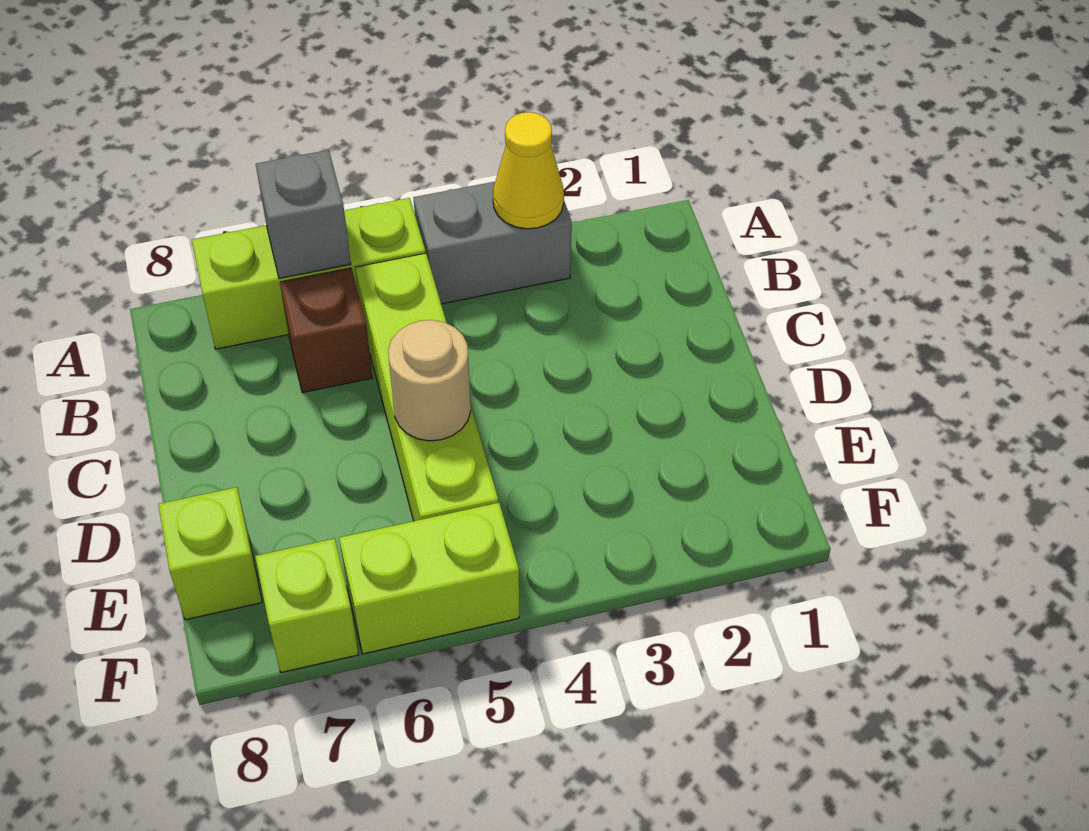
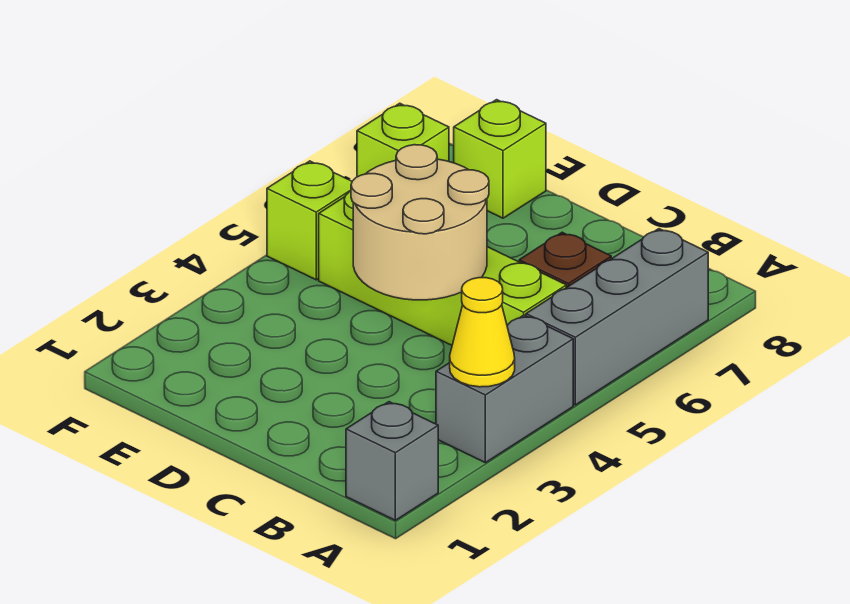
lime brick A5:A7 level 1 -> grey brick A5:A7 level 1
grey brick A6 level 2 -> grey brick A1 level 1
tan round brick D5 level 2 -> tan round brick C4:D5 level 2
lime brick F5:F6 level 1 -> lime brick F5 level 1

